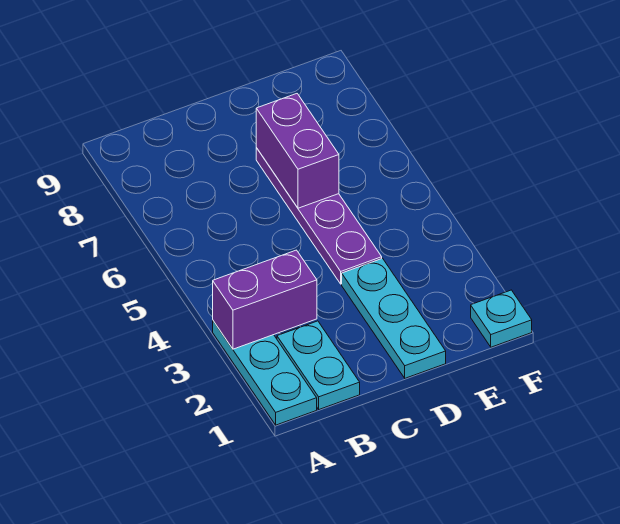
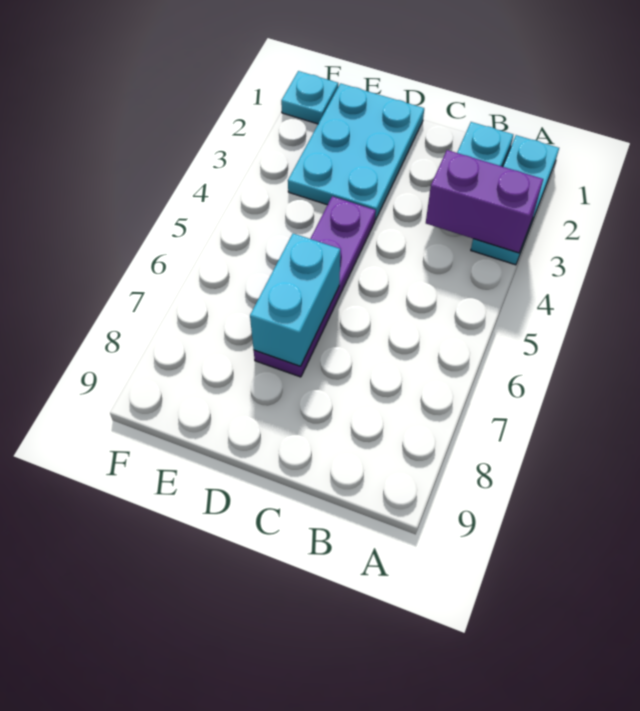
cyan plate D1:D3 level 1 -> cyan plate D1:E3 level 1
purple brick D6:D7 level 2 -> cyan brick D6:D7 level 2

